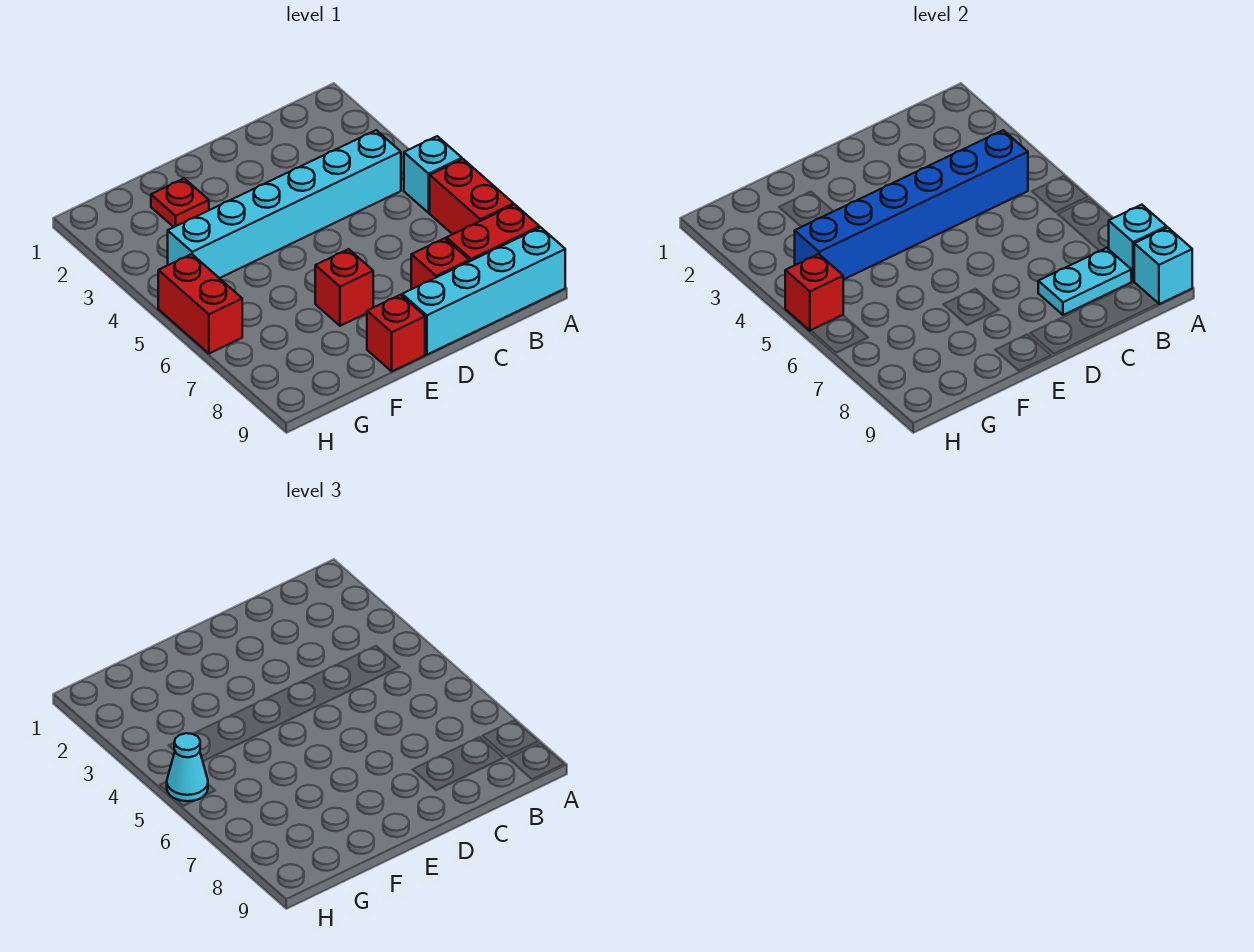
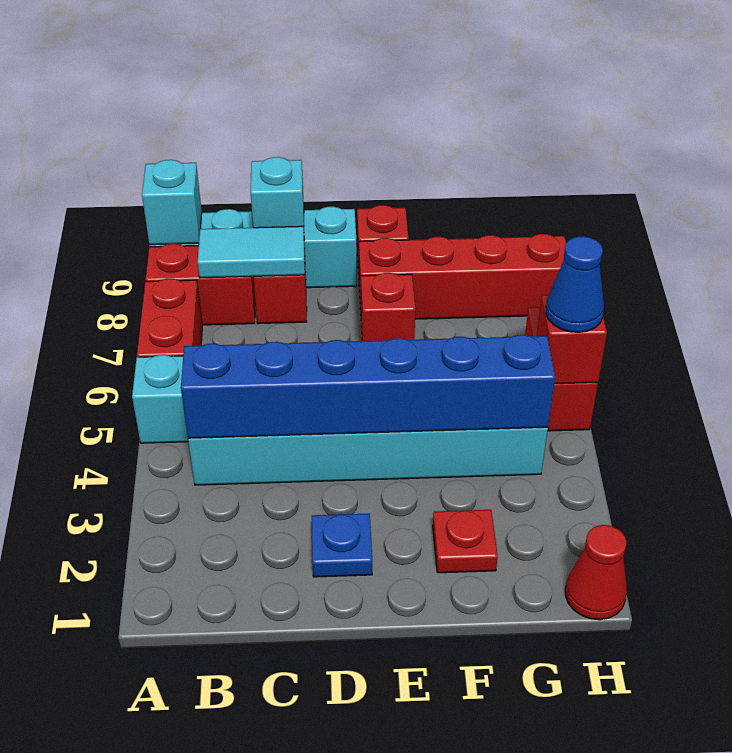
cyan brick A8 level 2 -> cyan brick C9 level 2
cyan plate B8:C8 level 2 -> cyan tile B8:C8 level 2
none -> blue plate D2 level 1
none -> red brick E8:H8 level 1
none -> red cone H1 level 1
cyan cone H5 level 3 -> blue cone H5 level 3

